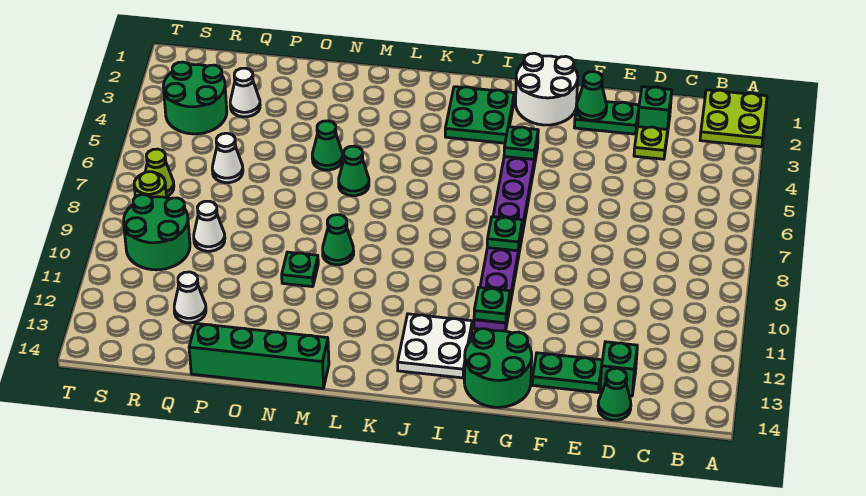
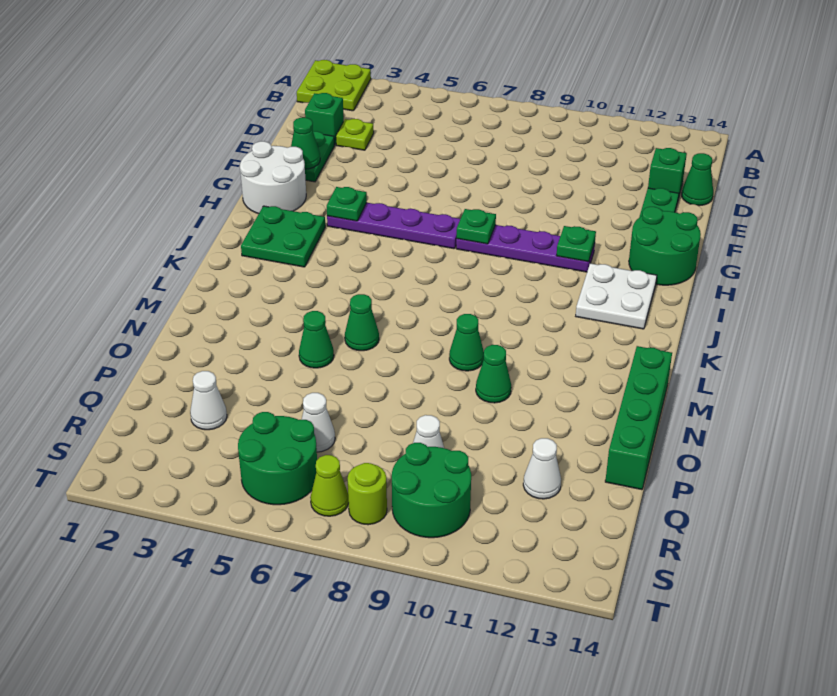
green plate N10 level 1 -> green cone N10 level 1
green round brick R3:S4 level 1 -> green round brick R5:S6 level 1

